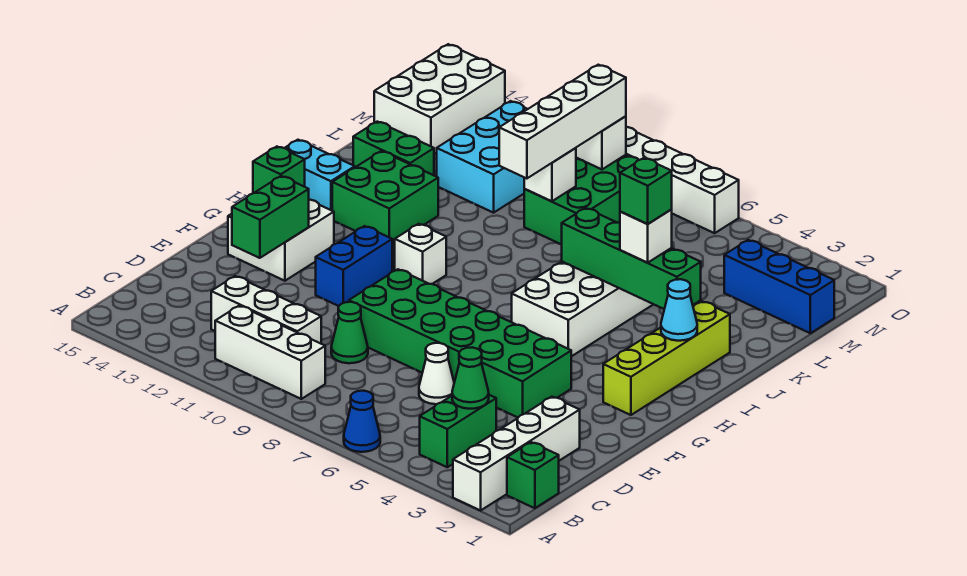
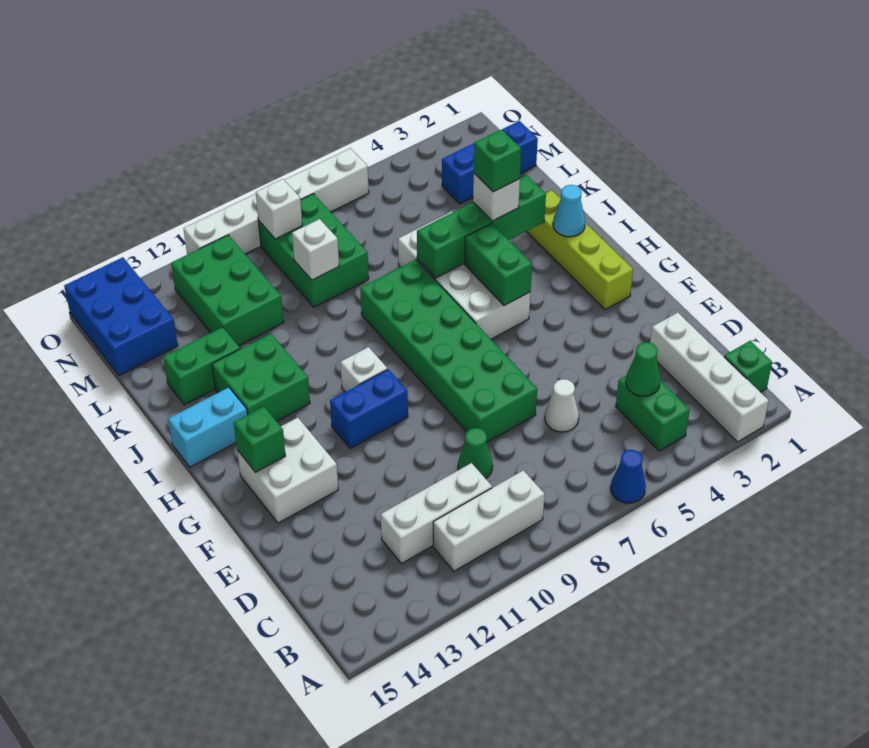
green brick E4:F9 level 1 -> green brick E7:J8 level 1
green brick E13:F13 level 2 -> green brick H5:I5 level 2
blue brick F11:G11 level 1 -> blue brick G10:G11 level 1
white brick K9:N9 level 3 -> none
cyan brick L11:N12 level 1 -> green brick L11:N12 level 1
white brick M14:O15 level 1 -> blue brick M14:O15 level 1

